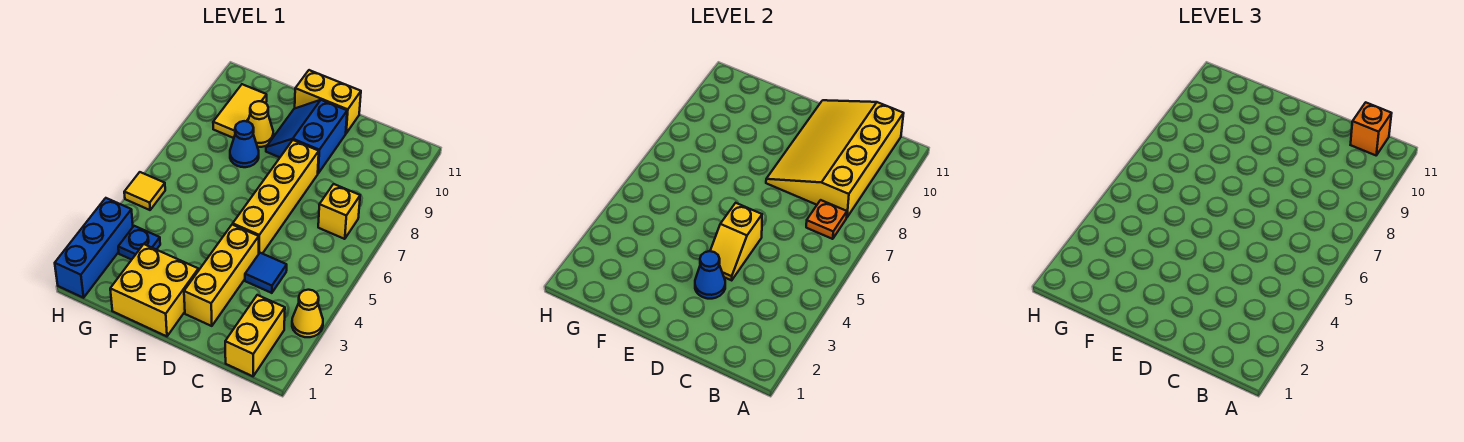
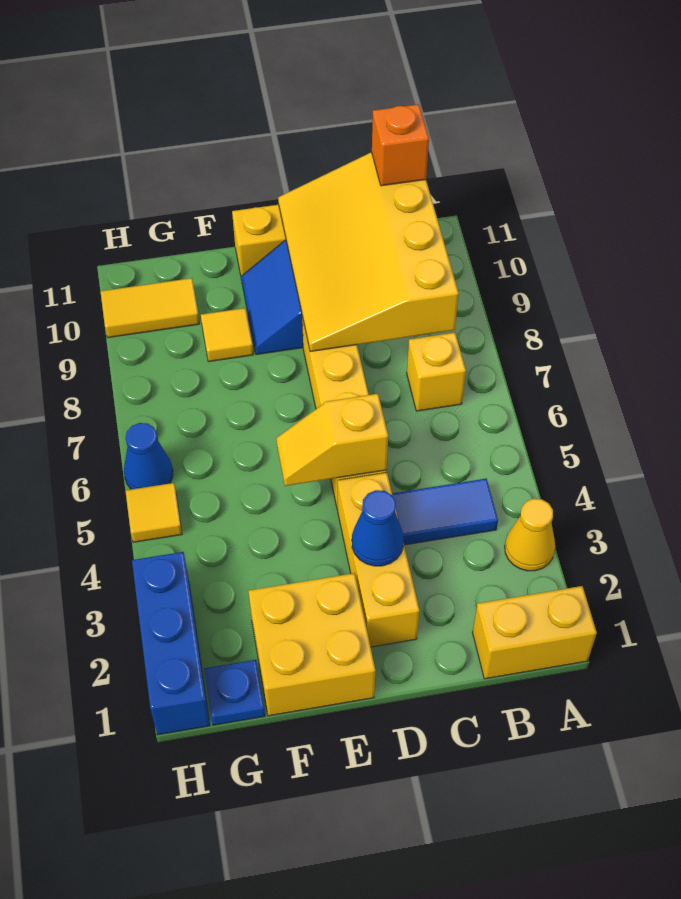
yellow brick B1:B2 level 1 -> yellow brick A1:B1 level 1
orange plate B7 level 2 -> none
blue tile C4 level 1 -> blue tile B4:C4 level 1
yellow slope D4:D5 level 2 top 5 -> yellow slope D5:E5 level 2 top D
blue cone F8 level 1 -> blue cone H6 level 1
yellow cone F9 level 1 -> yellow tile F9 level 1
blue plate G3 level 1 -> blue plate G1 level 1
yellow tile G9:G10 level 1 -> yellow tile G10:H10 level 1

